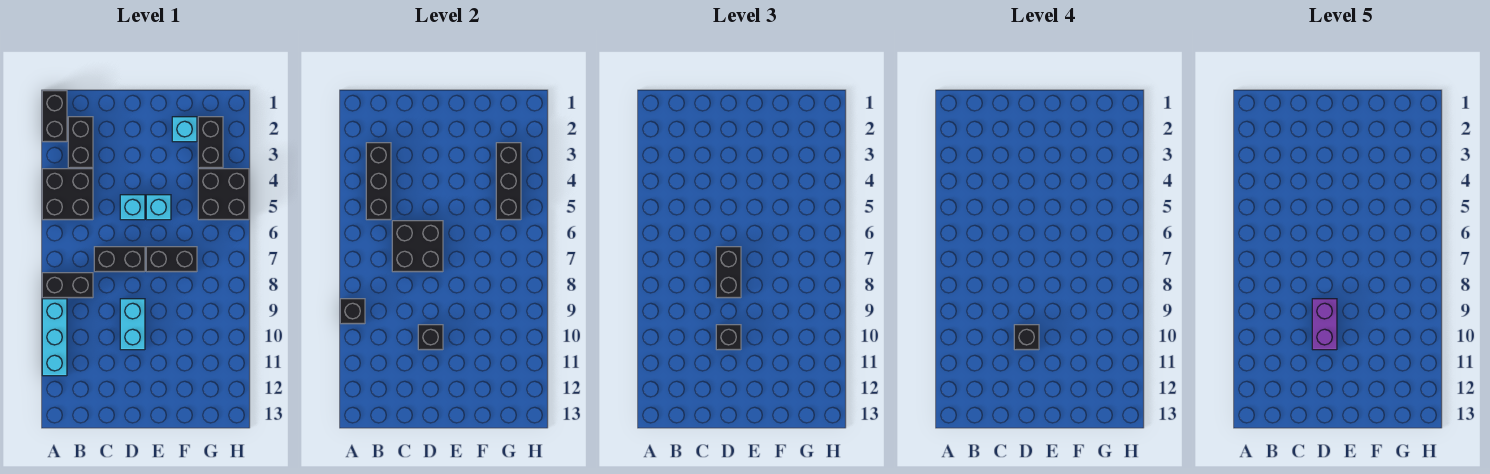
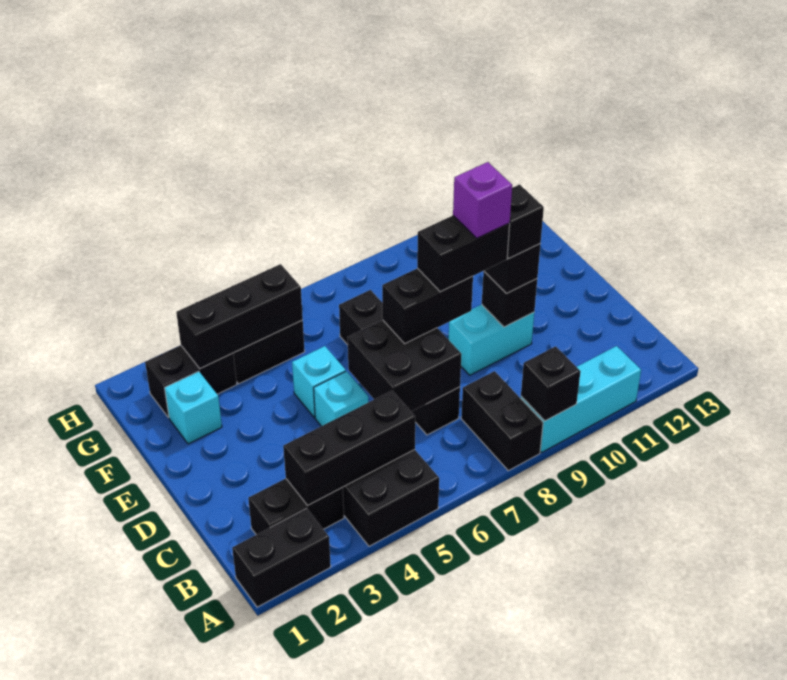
none -> black brick D8:D9 level 4
purple brick D9:D10 level 5 -> purple brick D9 level 5

